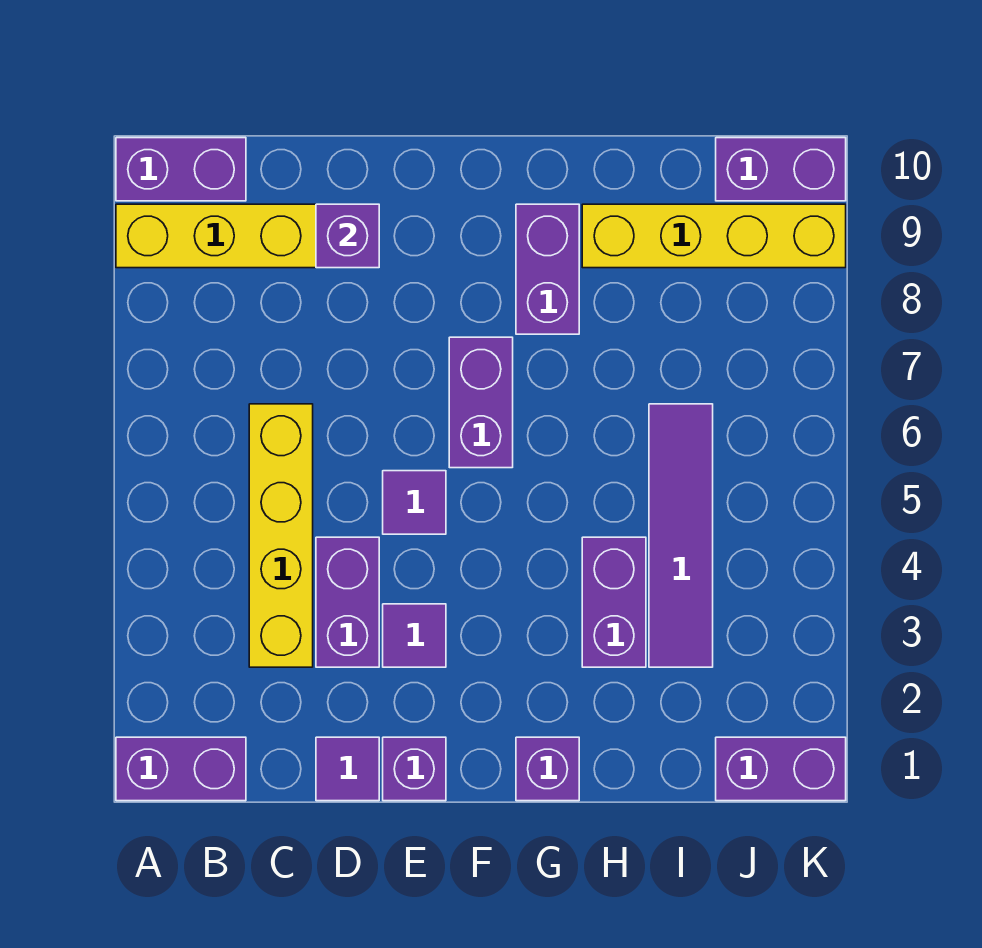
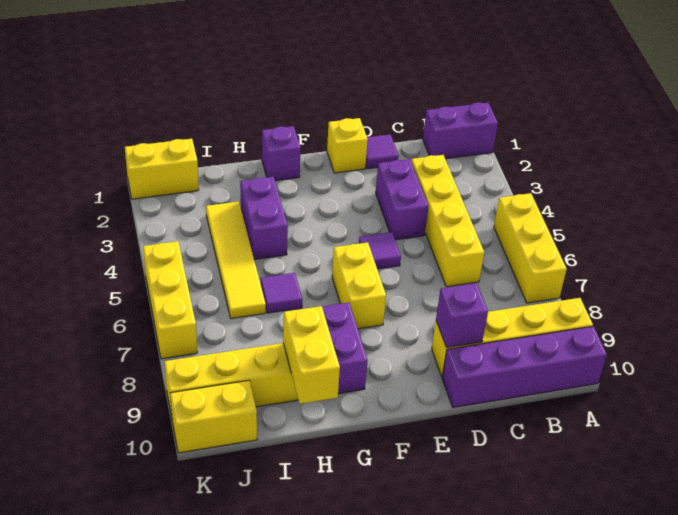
none -> yellow brick A5:A7 level 1
purple brick A10:B10 level 1 -> purple brick A10:D10 level 1
purple brick E1 level 1 -> yellow brick E1 level 1
purple tile E3 level 1 -> purple tile H6 level 1
purple brick F6:F7 level 1 -> yellow brick F6:F7 level 1
none -> yellow brick H9:H10 level 2
purple tile I3:I6 level 1 -> yellow tile I3:I6 level 1
purple brick J1:K1 level 1 -> yellow brick J1:K1 level 1
purple brick J10:K10 level 1 -> yellow brick J10:K10 level 1
none -> yellow brick K5:K7 level 1

